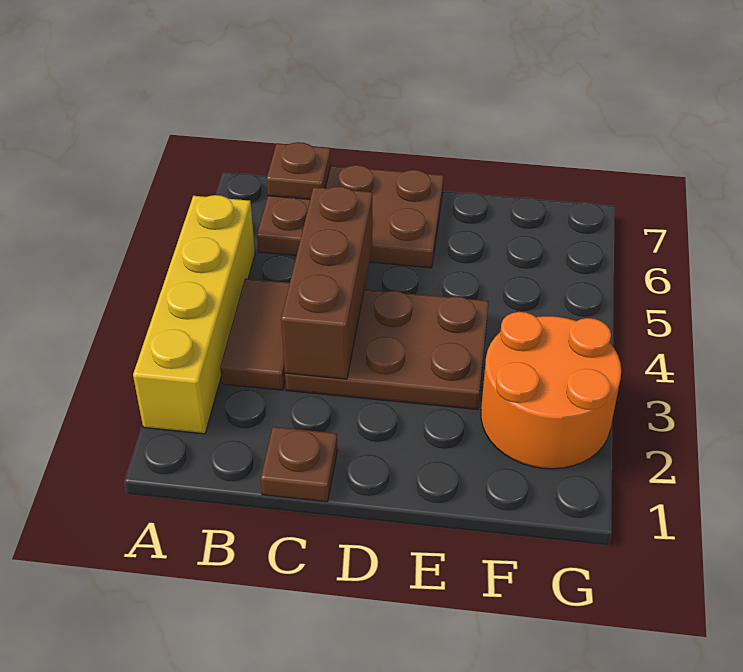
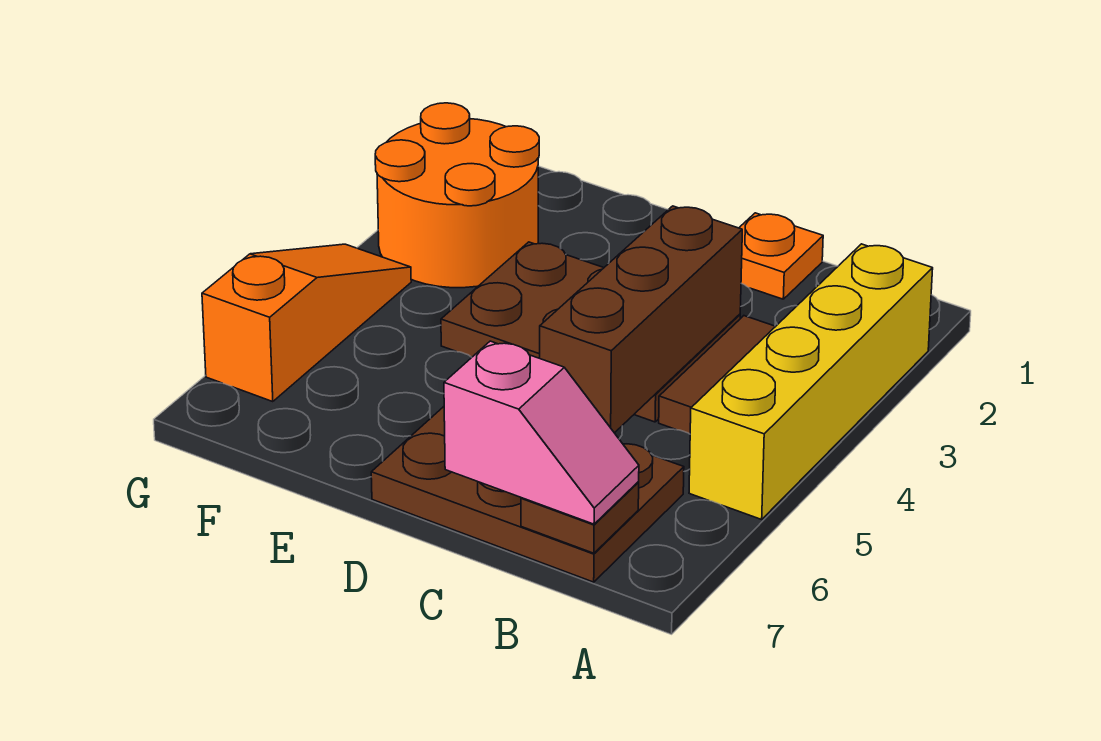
none -> pink slope B7:C7 level 3 top C
brown plate C1 level 1 -> orange plate C1 level 1
none -> orange slope G4:G6 level 1 top 6

